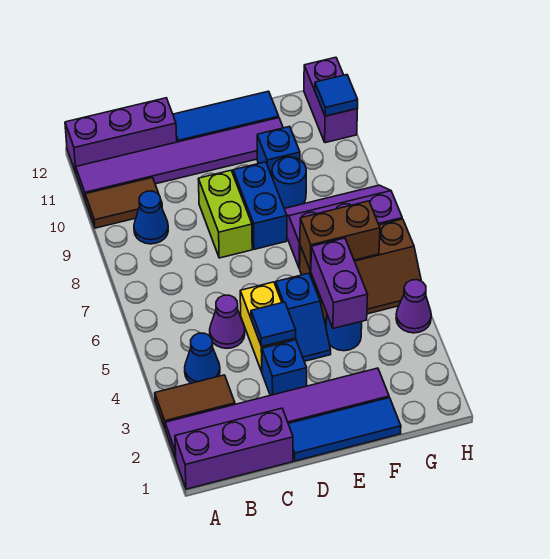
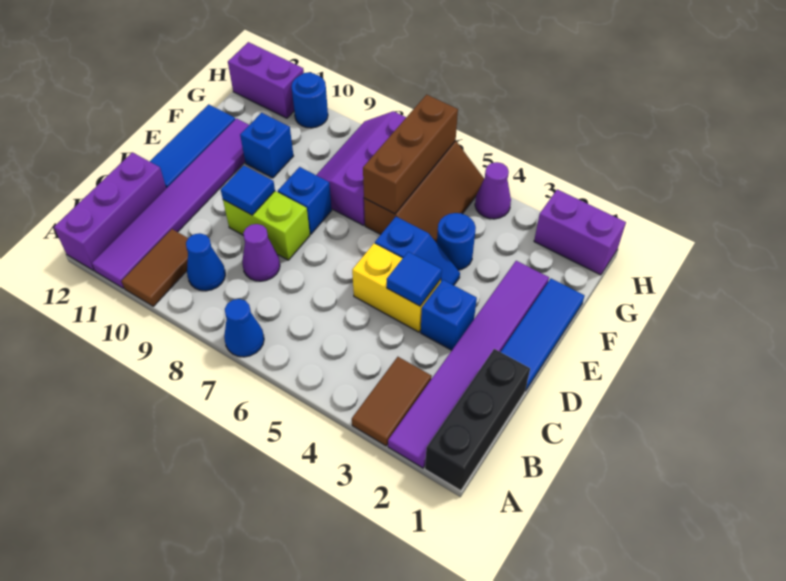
purple brick A1:C1 level 1 -> black brick A1:C1 level 1
blue cone B4 level 1 -> blue cone A7 level 1
purple cone C5 level 1 -> purple cone C8 level 1
blue brick E8:E9 level 1 -> blue brick E8 level 1
purple brick F4:F5 level 2 -> purple brick H1:H2 level 1
brown brick F6:G6 level 2 -> brown brick F6:H6 level 2
blue round brick F9 level 1 -> blue round brick H10 level 1
blue tile H11 level 2 -> blue tile D9 level 2

